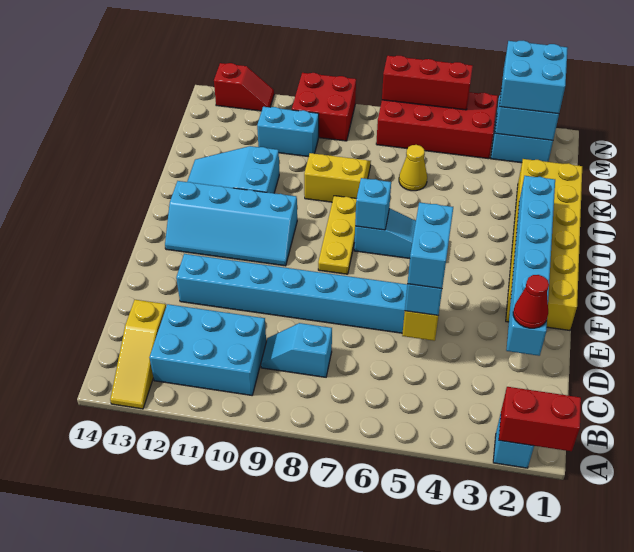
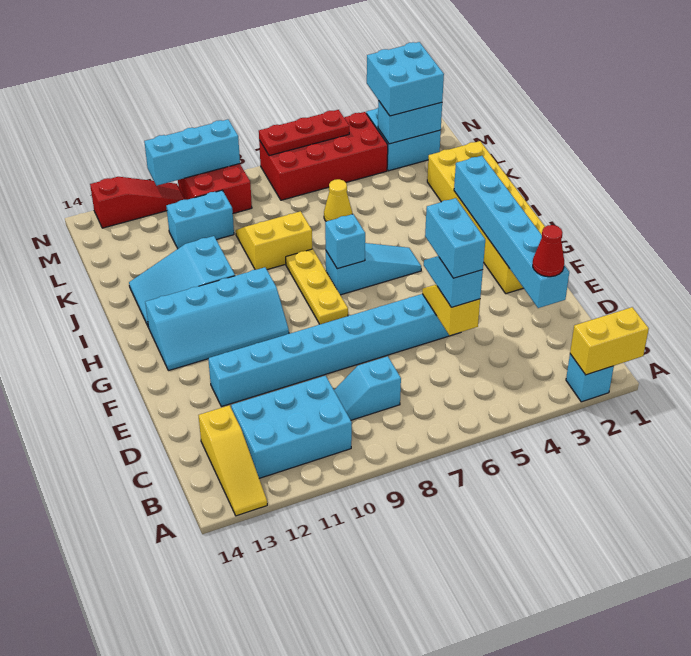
red brick A1:A2 level 2 -> yellow brick A1:A2 level 2
red brick N5:N7 level 2 -> red plate N5:N7 level 2
none -> cyan brick N9:N11 level 2
red slope N12:N13 level 1 top 13 -> red slope N11:N13 level 1 top 13

